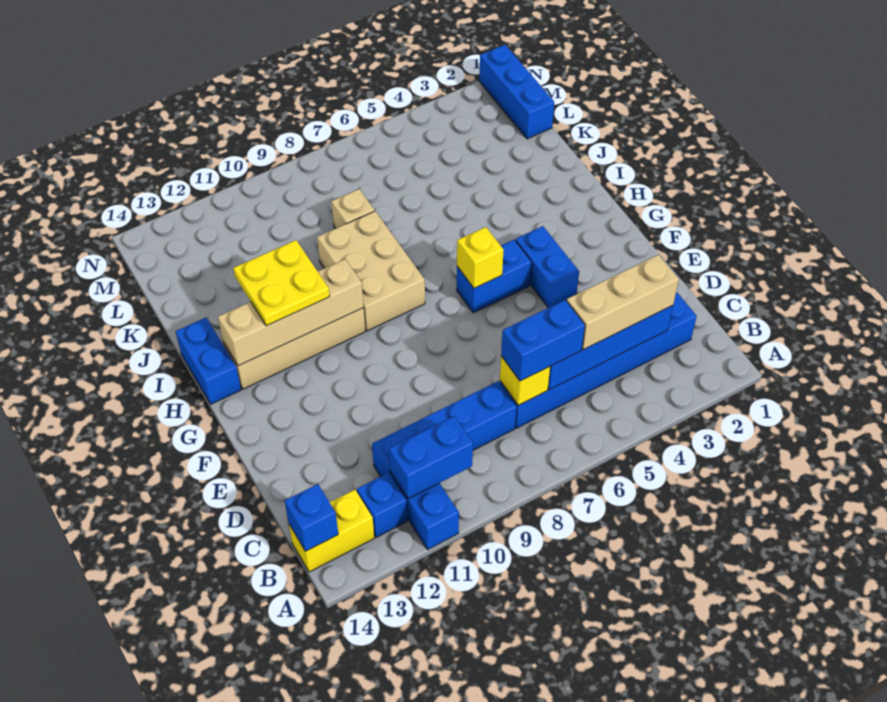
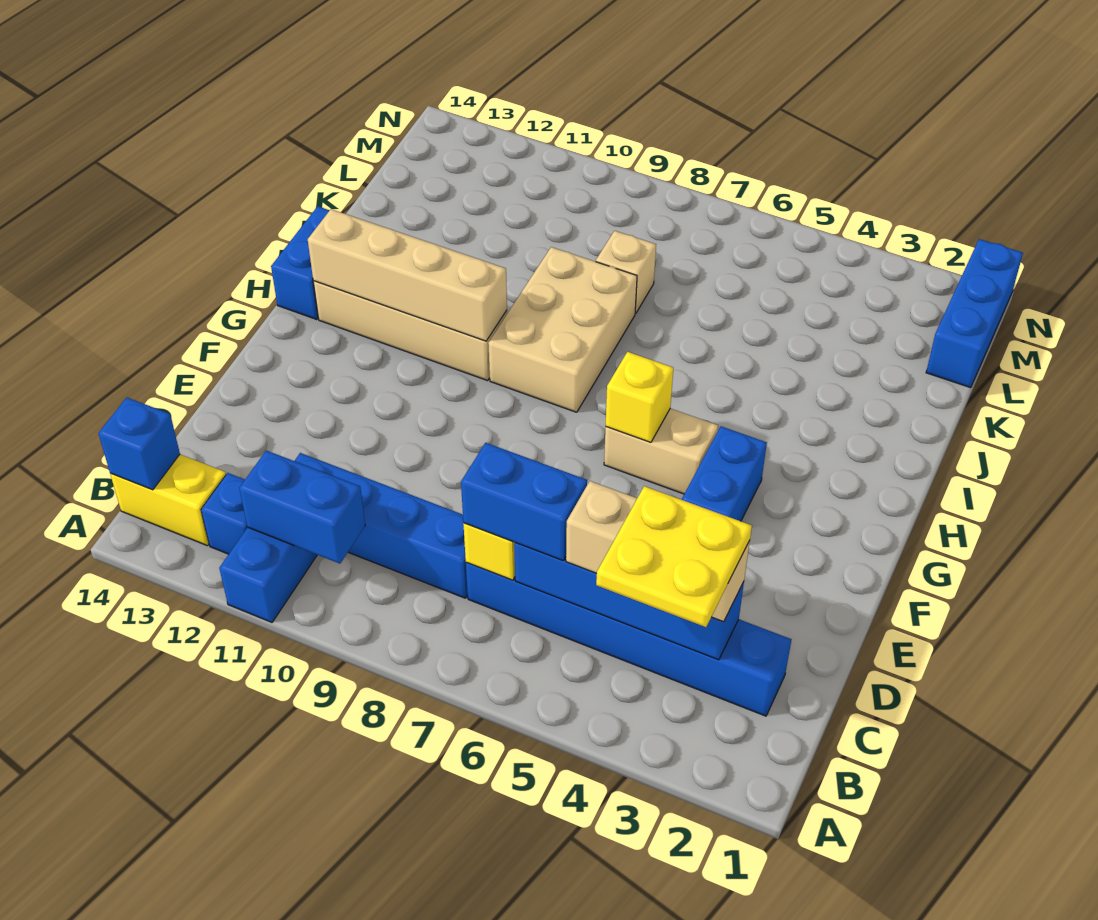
blue brick G5:G6 level 1 -> tan brick G5:G6 level 1
yellow plate H11:I12 level 3 -> yellow plate B3:C4 level 4

